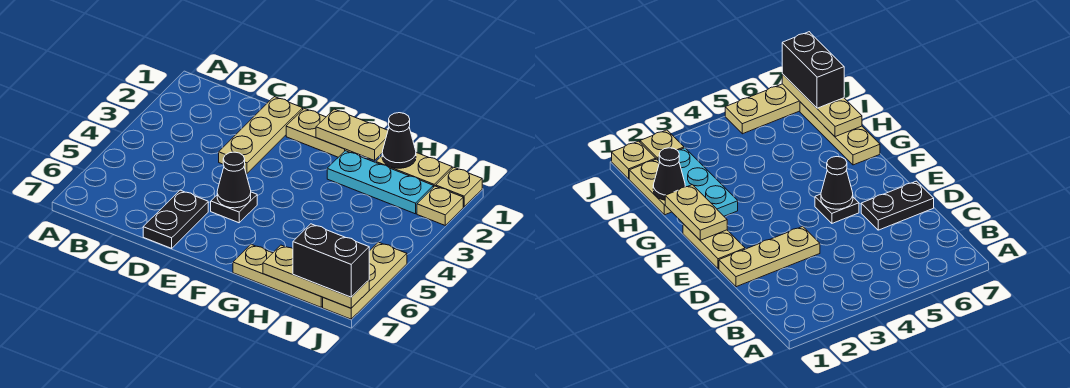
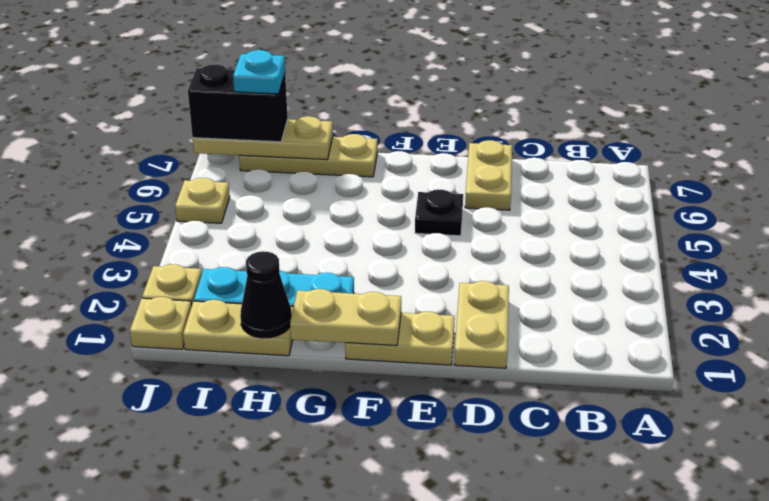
tan plate D1:D3 level 1 -> tan plate D1:D2 level 1
black plate D6:D7 level 1 -> tan plate D6:D7 level 1
black cone E5 level 2 -> none
none -> cyan plate I7 level 4
tan plate J5:J7 level 1 -> tan plate J5 level 1

